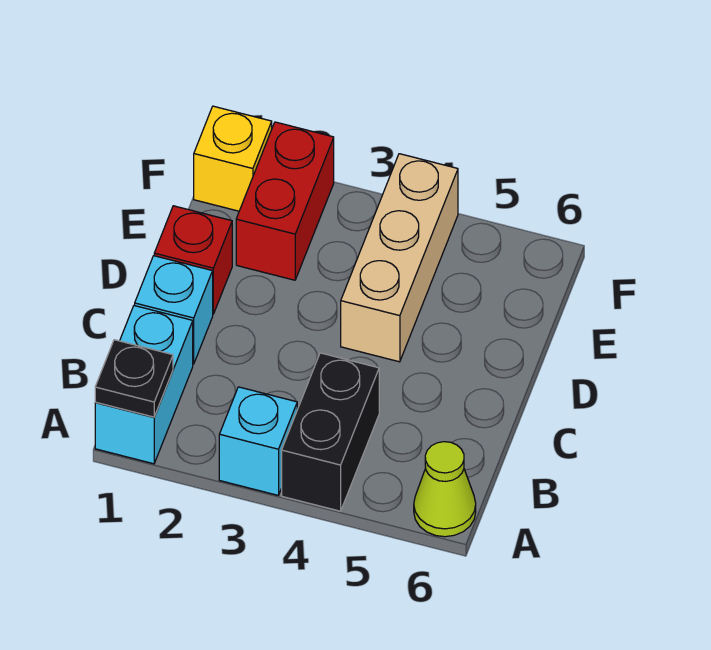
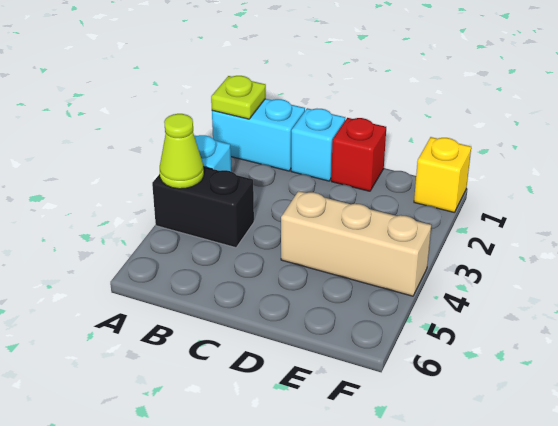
black plate A1 level 2 -> lime plate A1 level 2
lime cone A6 level 1 -> lime cone A4 level 2
red brick E2:F2 level 1 -> none

